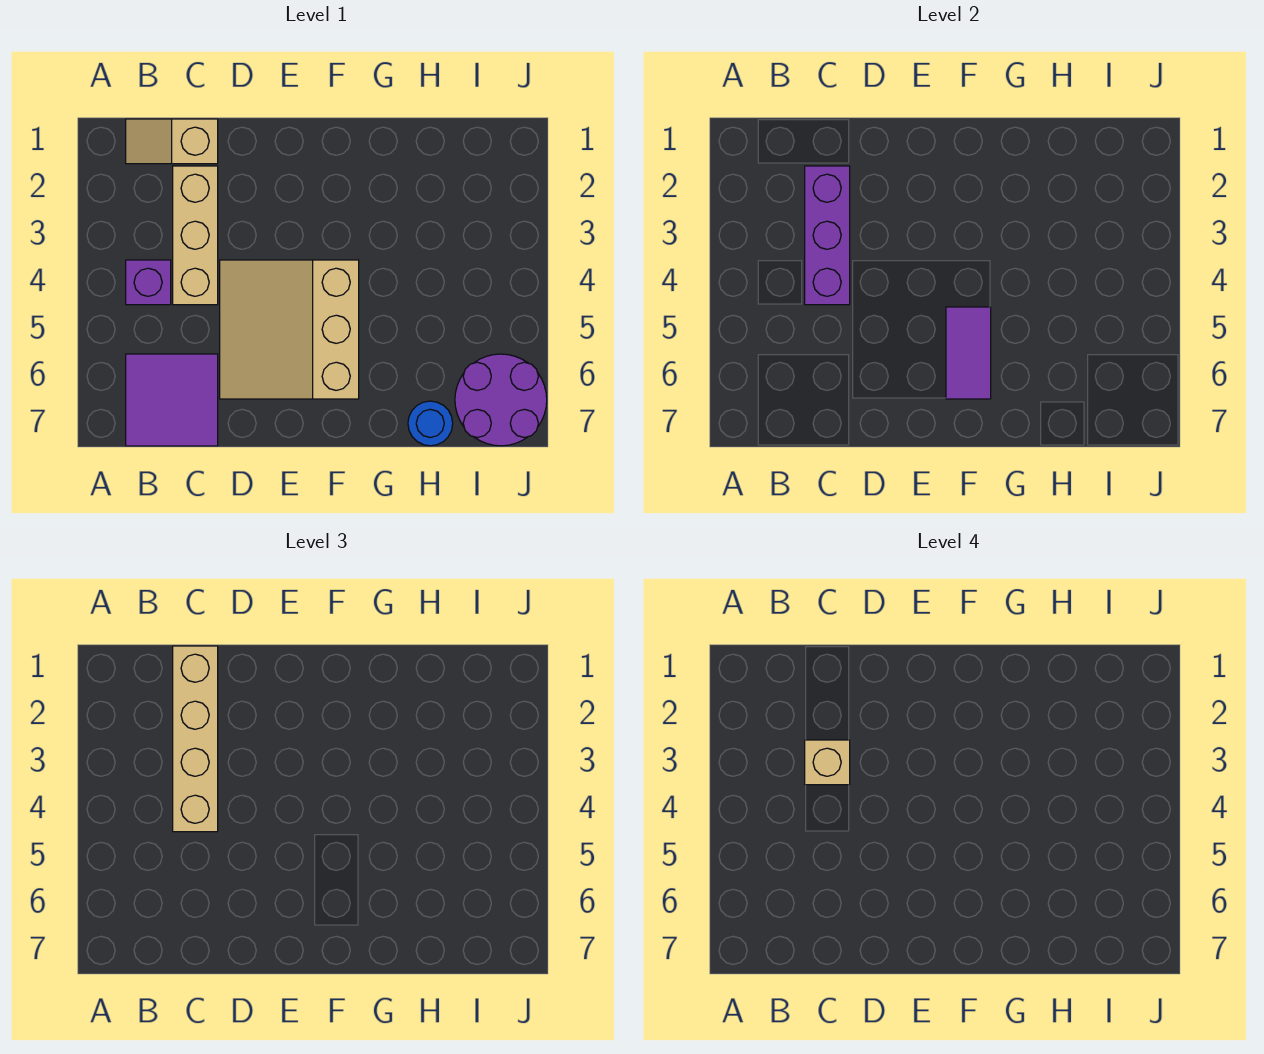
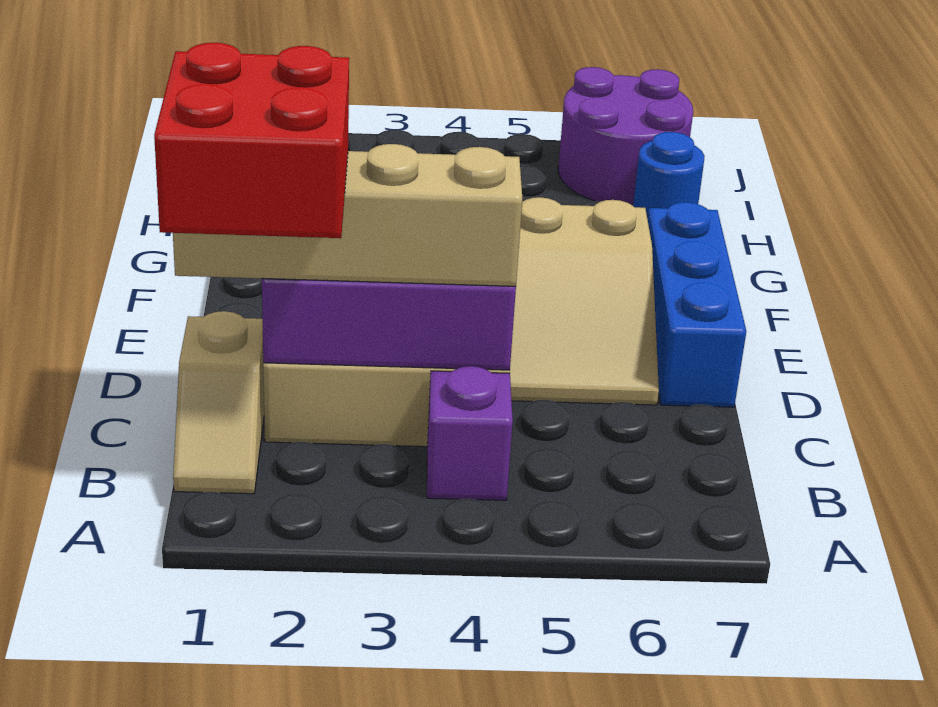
none -> red brick B1:C2 level 4
purple tile B6:C7 level 1 -> none
tan brick C3 level 4 -> none
none -> blue brick D7:F7 level 1
purple tile F5:F6 level 2 -> none

